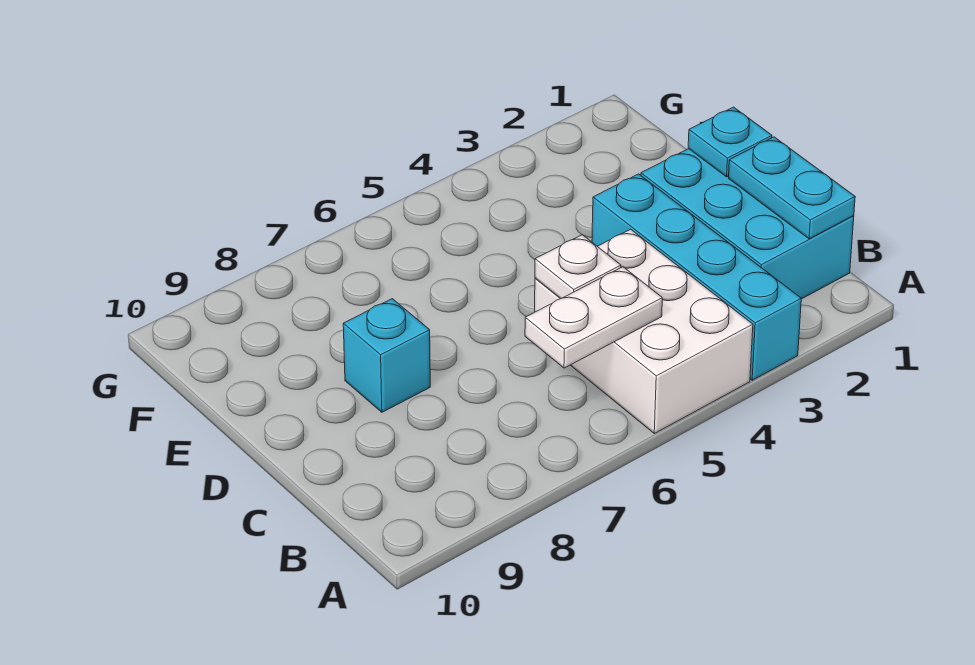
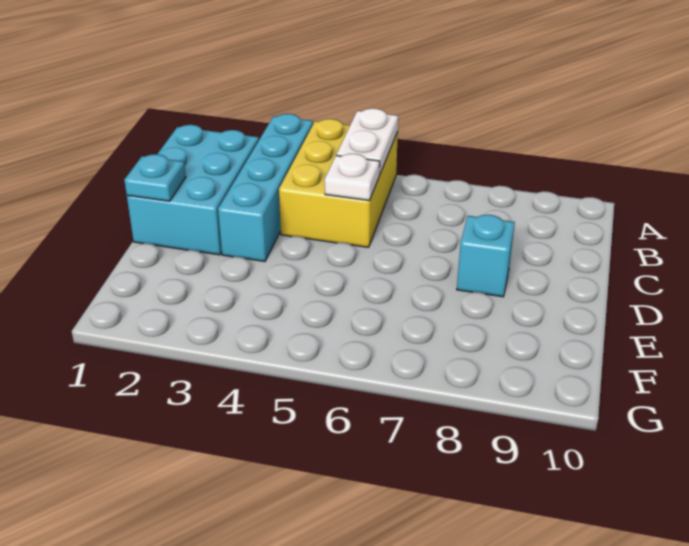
white brick A4:C5 level 1 -> yellow brick A4:C5 level 1
cyan plate B1:C1 level 2 -> none
white plate B5:B6 level 2 -> white plate A5:B5 level 2

